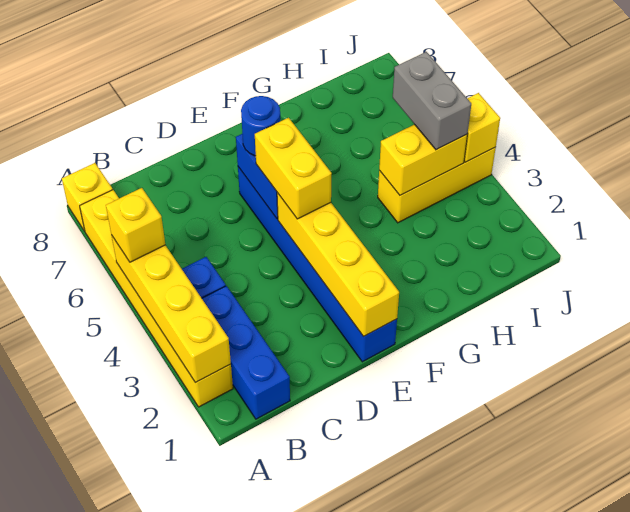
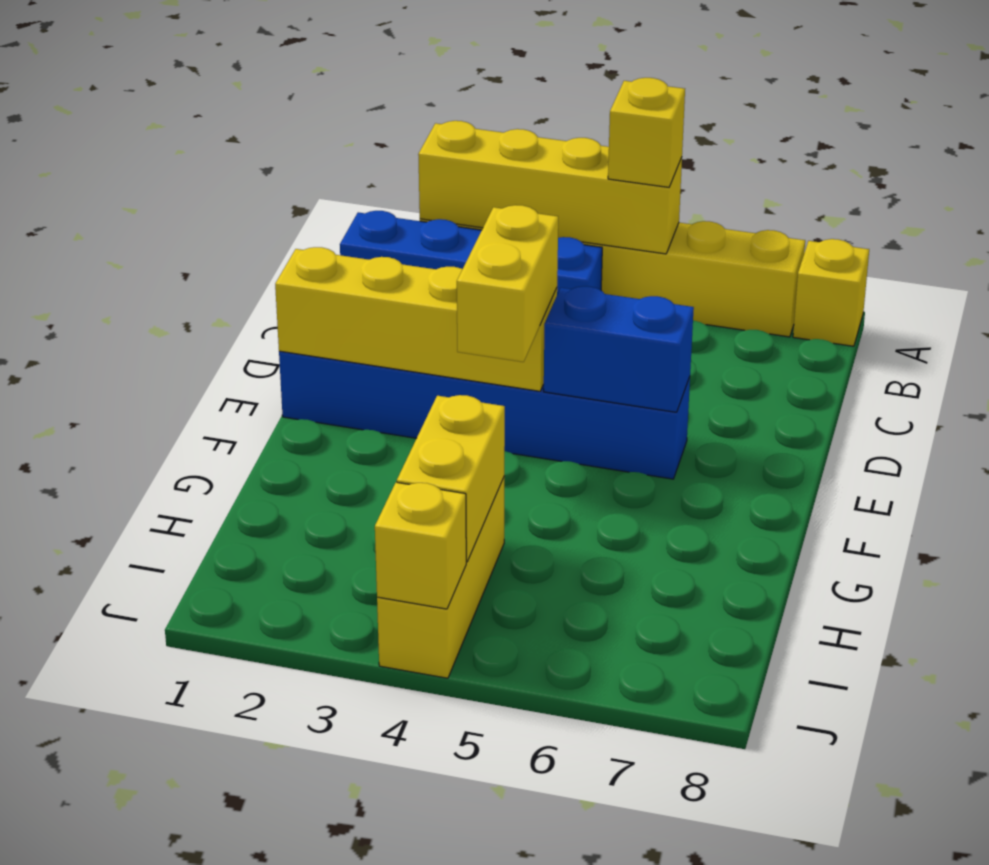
yellow brick E4:E5 level 3 -> yellow brick E4:F4 level 3
blue round brick E6 level 3 -> none
grey brick I4:I5 level 3 -> none

